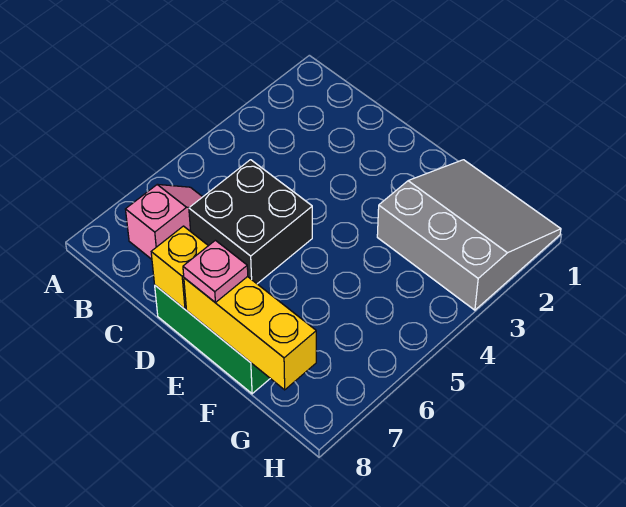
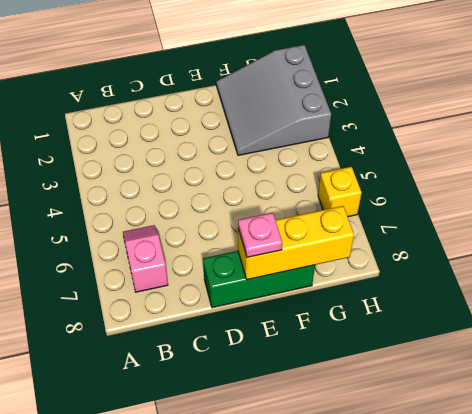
black brick C5:D6 level 1 -> none
yellow brick D8 level 2 -> yellow brick H6 level 1
grey slope F1:H3 level 1 top 3 -> grey slope F1:H3 level 1 top H

